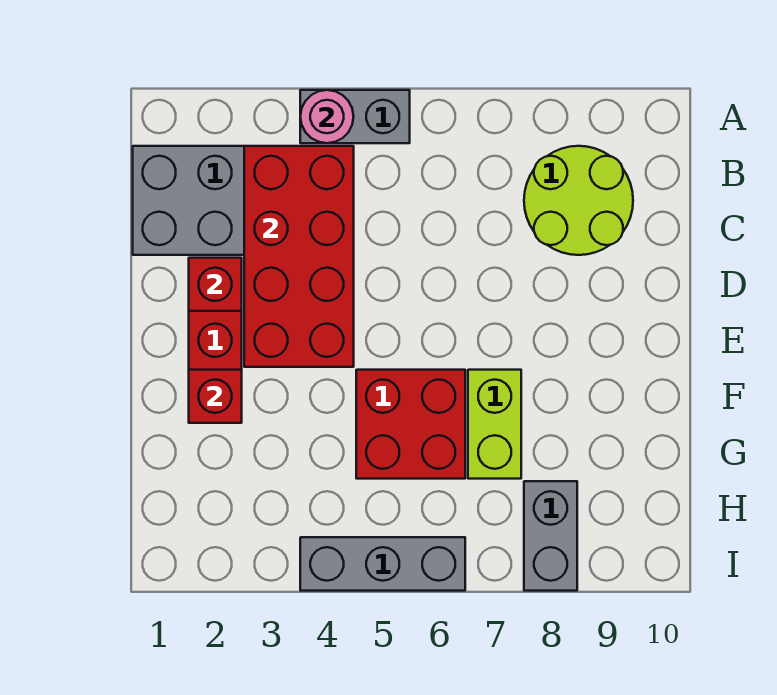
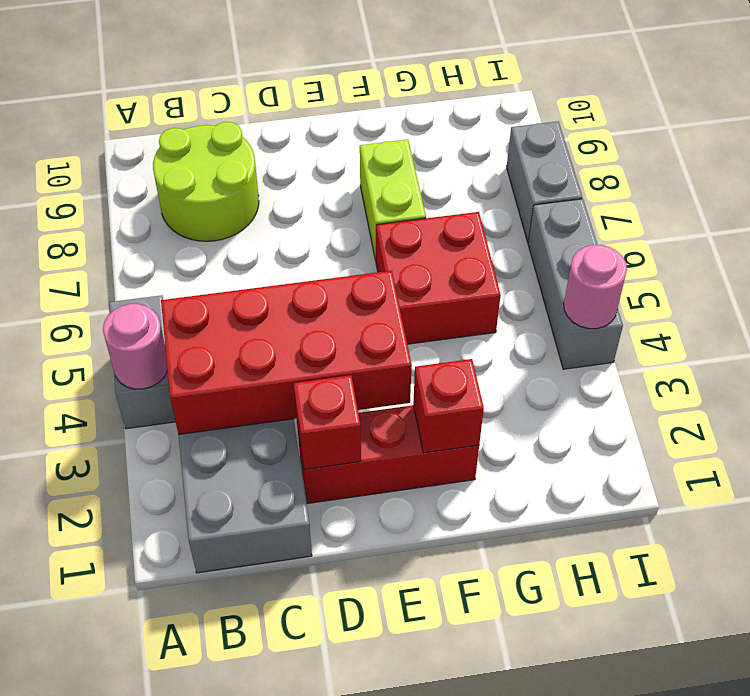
lime brick F7:G7 level 1 -> lime brick F7:F8 level 1
grey brick H8:I8 level 1 -> grey brick I7:I8 level 1
none -> pink round brick I4 level 2

